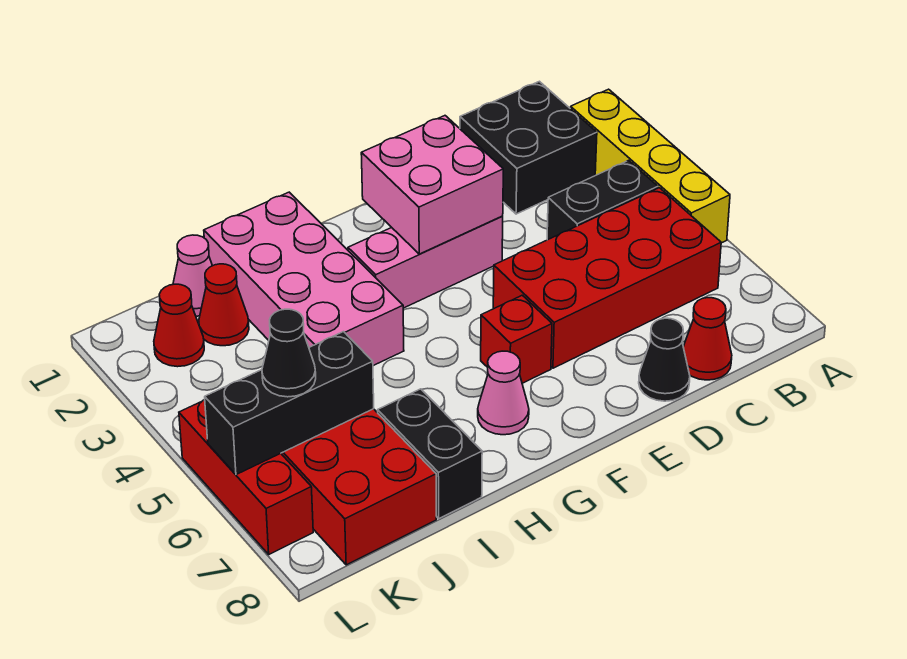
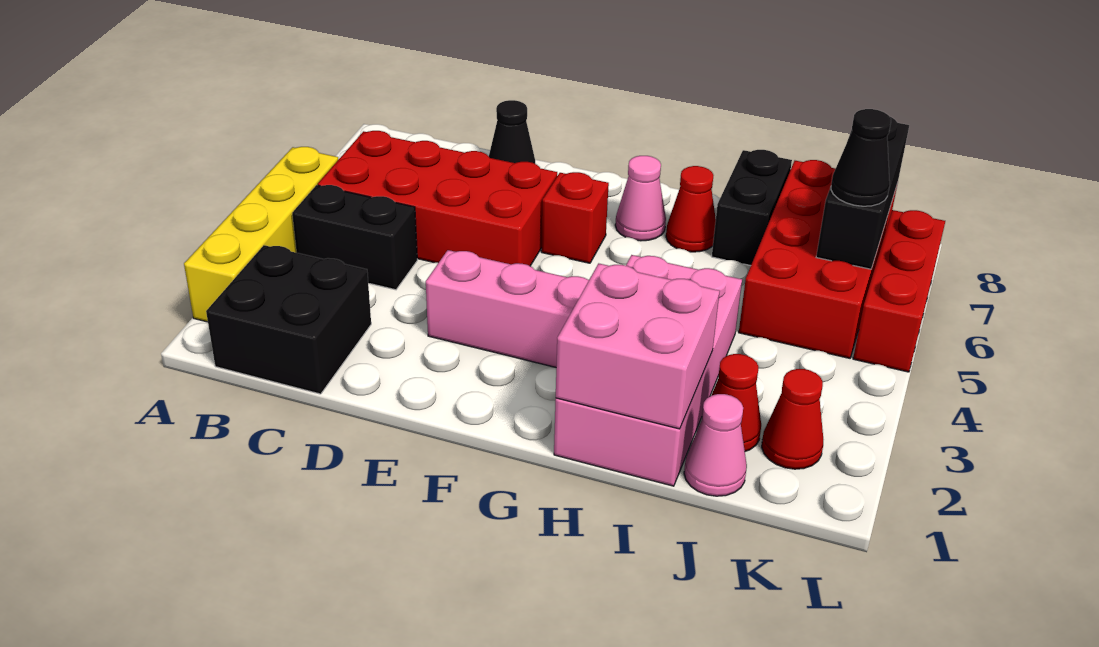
red cone C8 level 1 -> red cone H7 level 1
pink brick E2:F3 level 2 -> pink brick H1:I2 level 2
black brick J6:L6 level 2 -> black brick K6:K8 level 2

